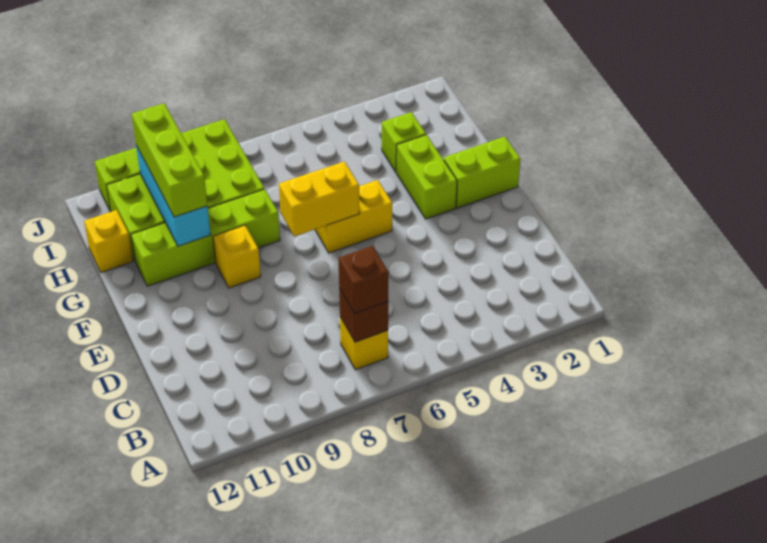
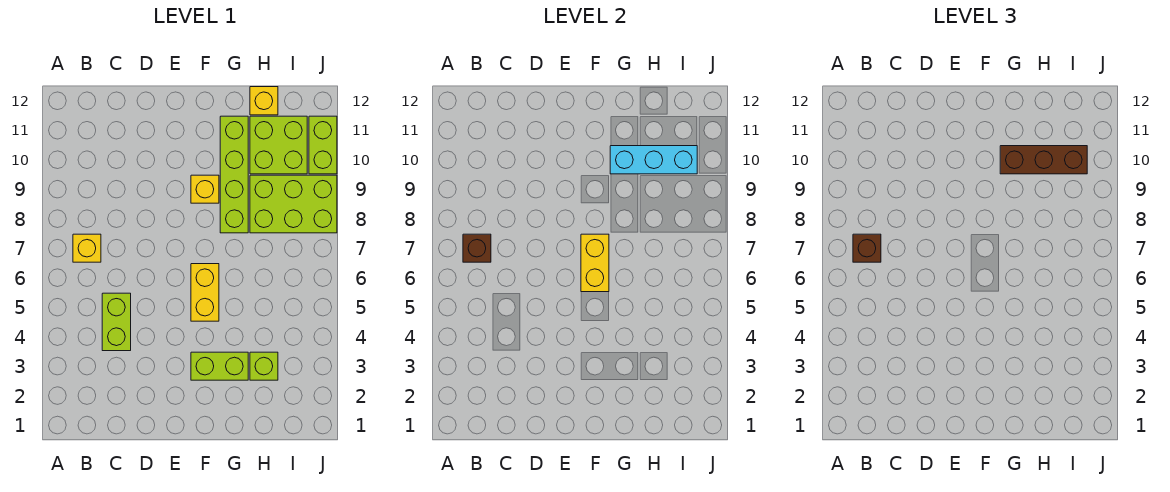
lime brick F1:F2 level 1 -> lime brick C4:C5 level 1
lime brick G10:I10 level 3 -> brown brick G10:I10 level 3

